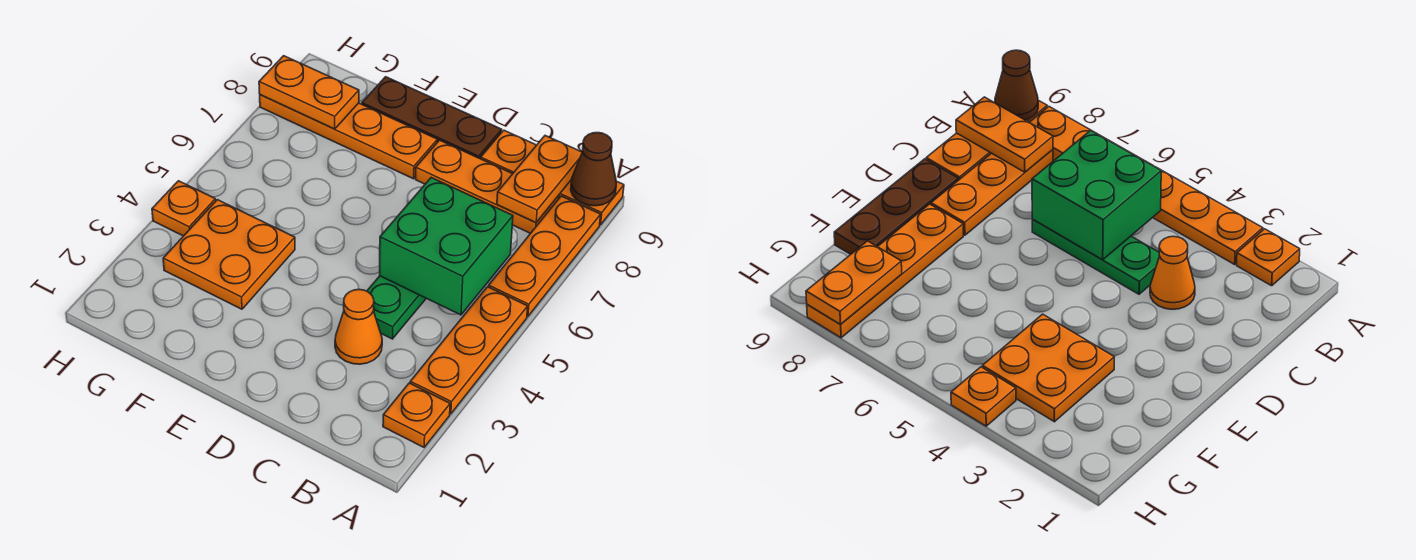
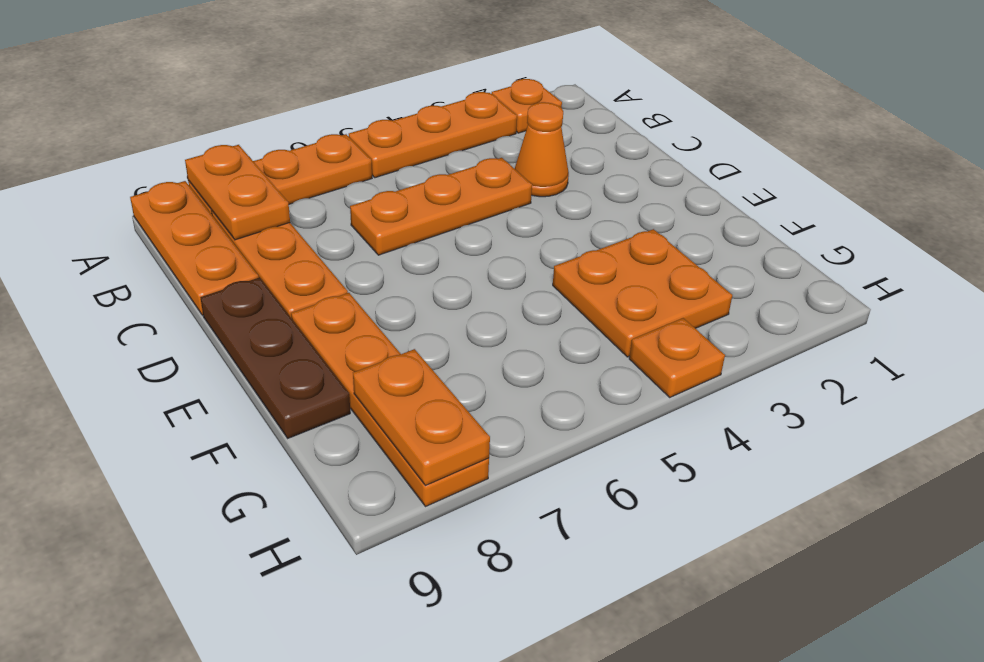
brown cone A9 level 2 -> none
green brick B5:C6 level 2 -> none
orange plate B8:B9 level 2 -> orange plate A8:B8 level 2
green plate C4:C6 level 1 -> orange plate C4:C6 level 1

